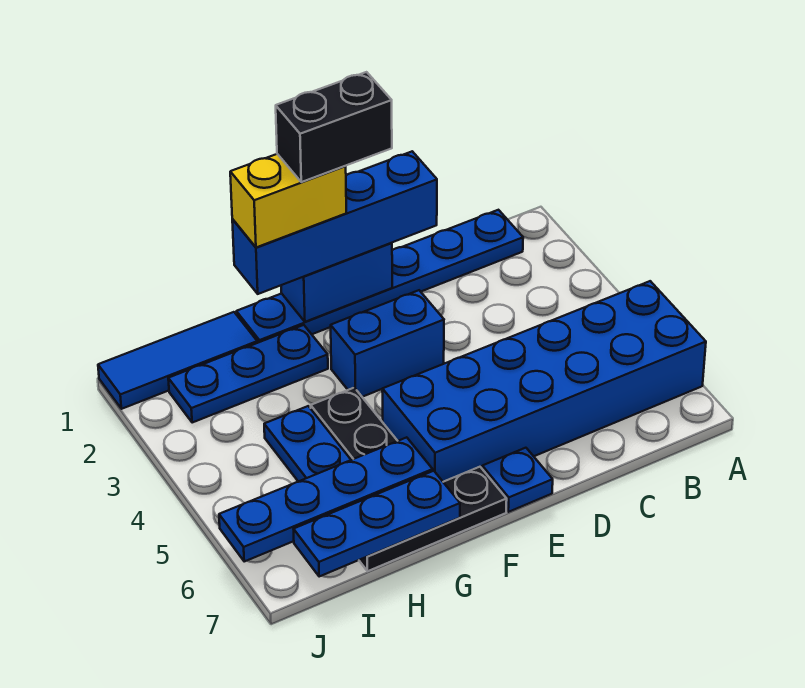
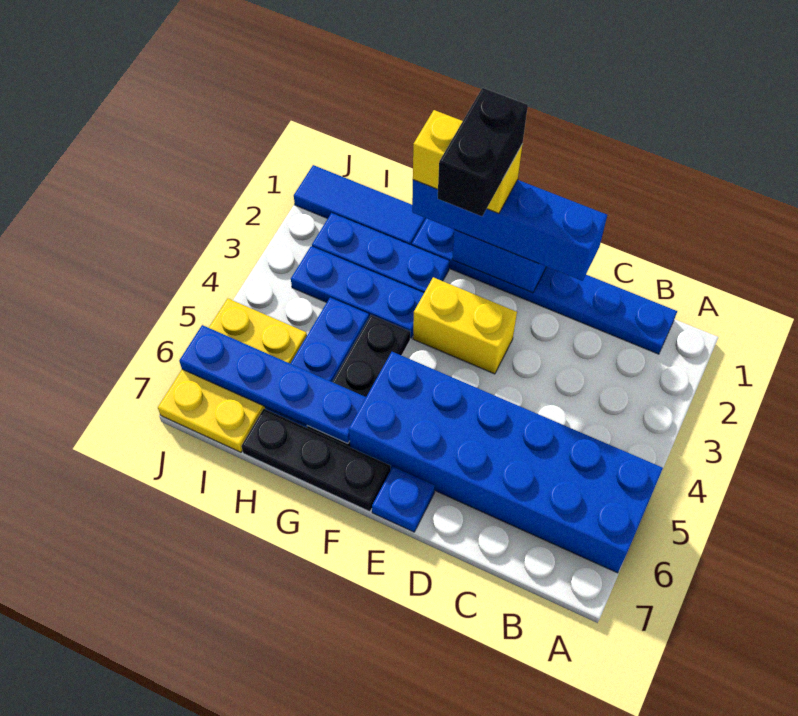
black brick E1:F1 level 5 -> black brick F1:F2 level 5
blue brick E3:F3 level 1 -> yellow brick E3:F3 level 1
blue plate G7:I7 level 2 -> blue plate G3:I3 level 1
none -> yellow plate I5:J7 level 1

